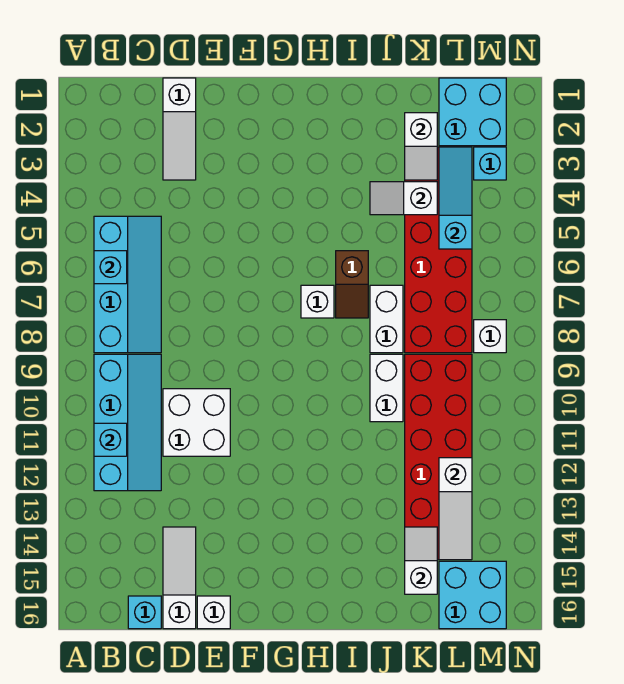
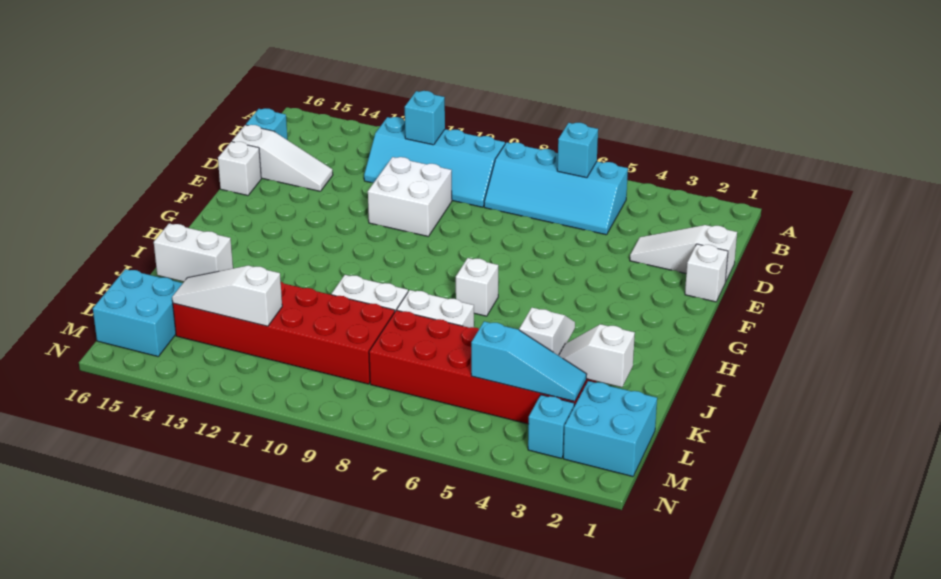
brown slope I6:I7 level 1 top 6 -> none
white slope K14:K15 level 2 top 15 -> white brick K14:K15 level 2
white brick M8 level 1 -> white brick E1 level 1

